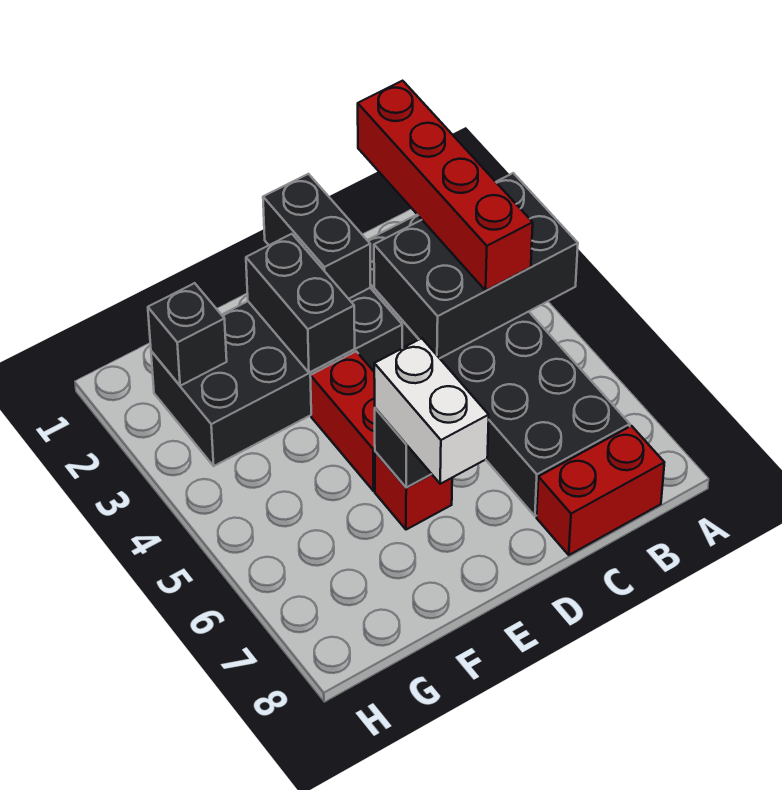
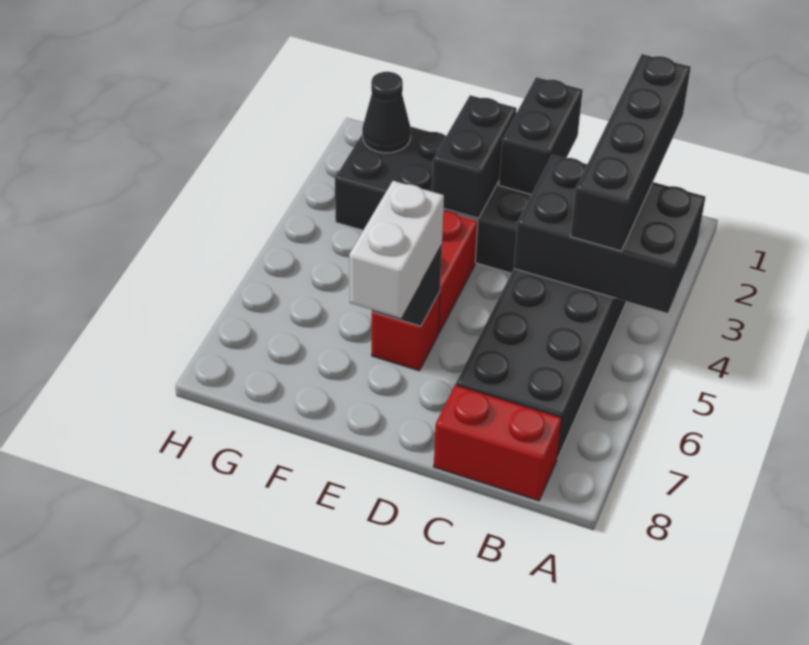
red brick B1:B4 level 3 -> black brick B1:B4 level 3
black brick G2 level 2 -> black cone G2 level 2

